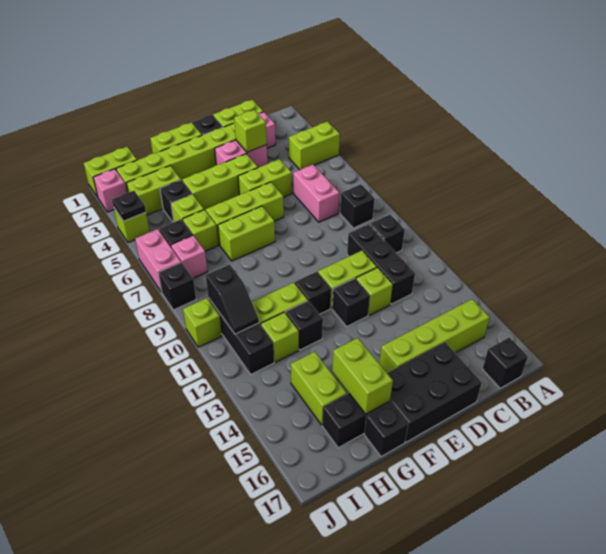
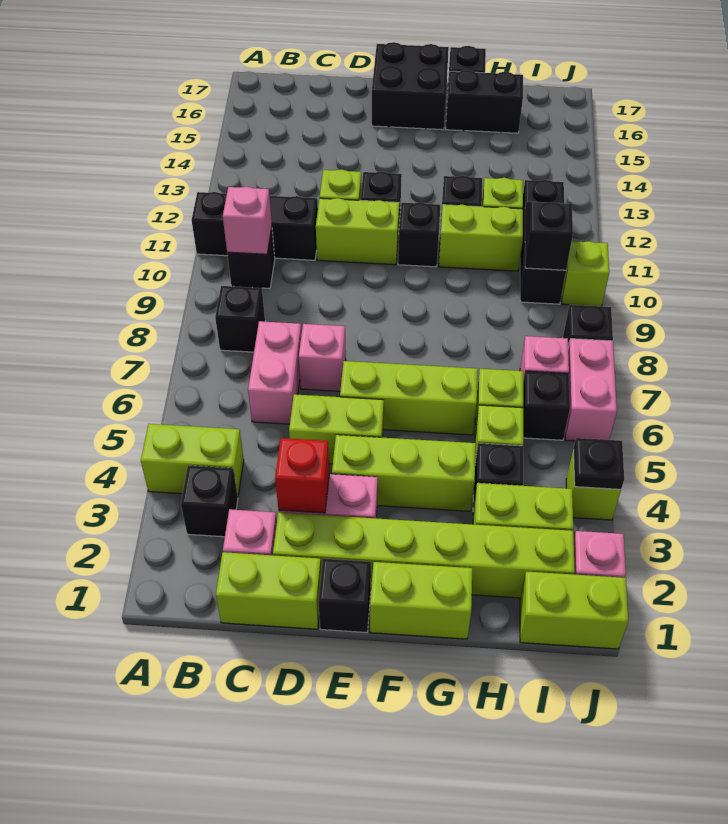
none -> pink brick B10 level 2
lime brick B15:E15 level 1 -> none
black brick B17 level 1 -> black brick B3 level 1
black brick C10:C12 level 1 -> black brick A11:C11 level 1
lime brick D3 level 2 -> red brick D3 level 2
none -> pink brick D7 level 1
black brick D16:F17 level 1 -> black brick E16:F17 level 1
lime brick F7:G7 level 1 -> none
lime brick G15:G16 level 2 -> none
lime brick H14:H15 level 1 -> none

